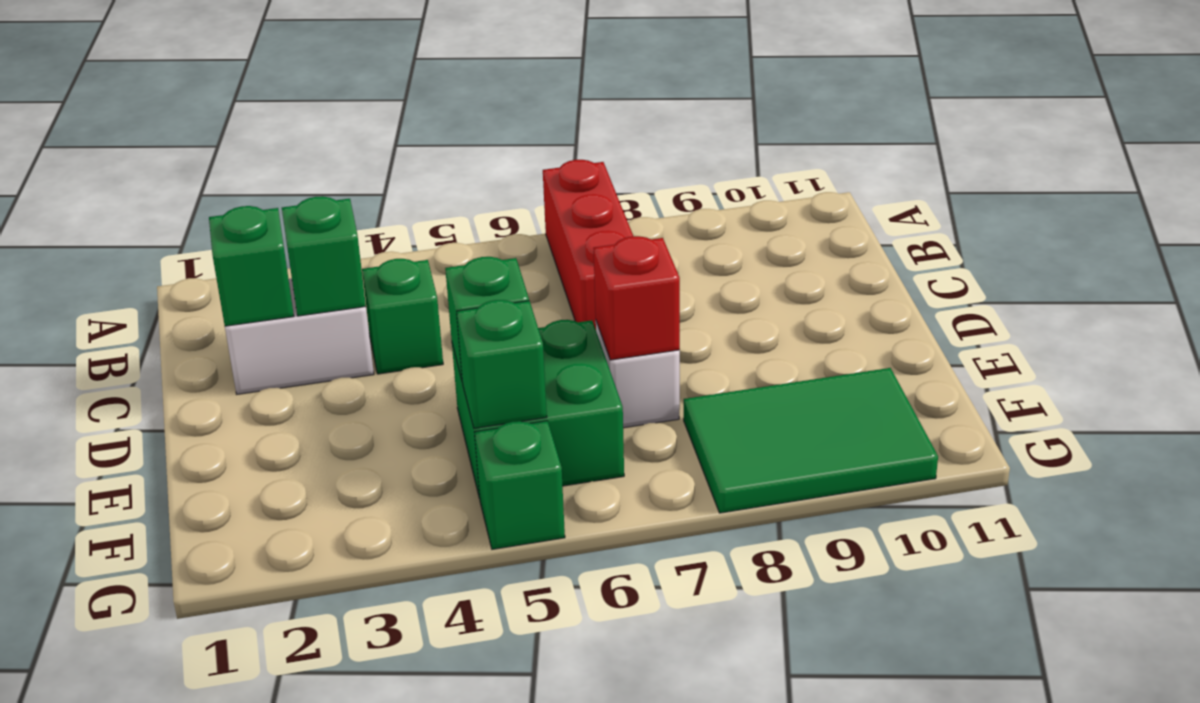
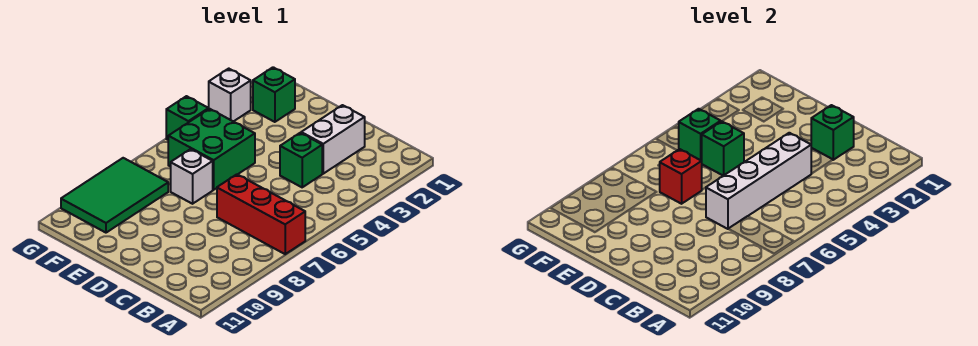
green brick C3 level 2 -> green brick F2 level 1
none -> white brick C4:C7 level 2
none -> white brick G3 level 1

